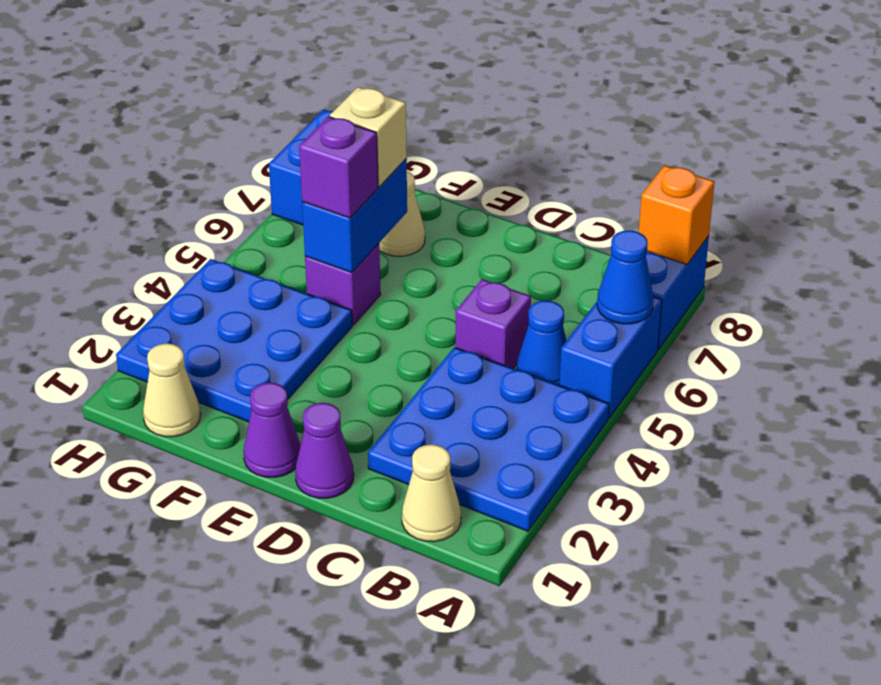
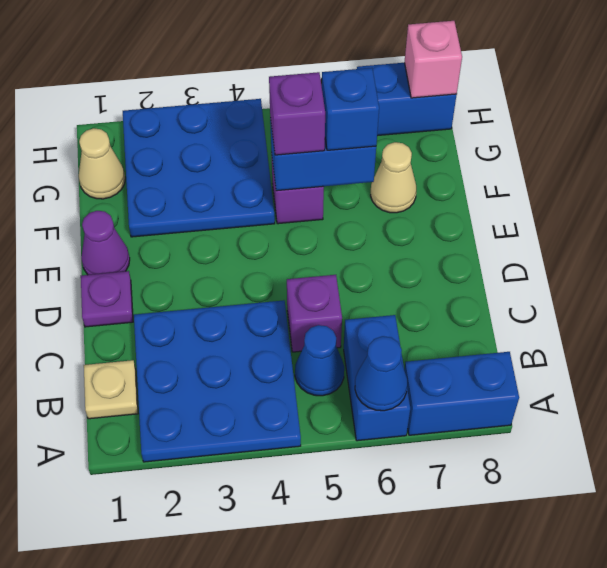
blue brick A5:A6 level 1 -> blue brick A6:B6 level 1
orange brick A8 level 2 -> none
tan cone B1 level 1 -> tan plate B1 level 1
purple cone D1 level 1 -> purple plate D1 level 1
tan brick F6 level 3 -> blue brick F6 level 3
none -> pink brick H8 level 2

